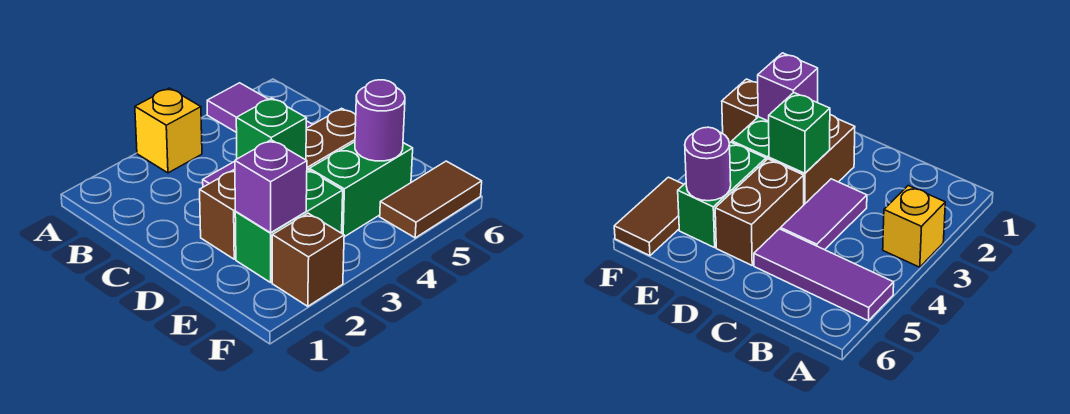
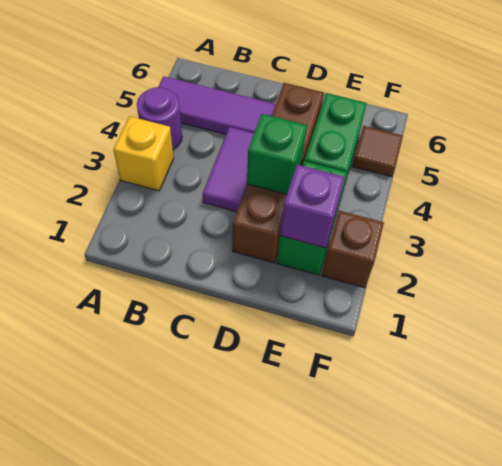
purple round brick E5 level 2 -> purple round brick A4 level 1
brown tile F5:F6 level 1 -> brown tile F5 level 1

